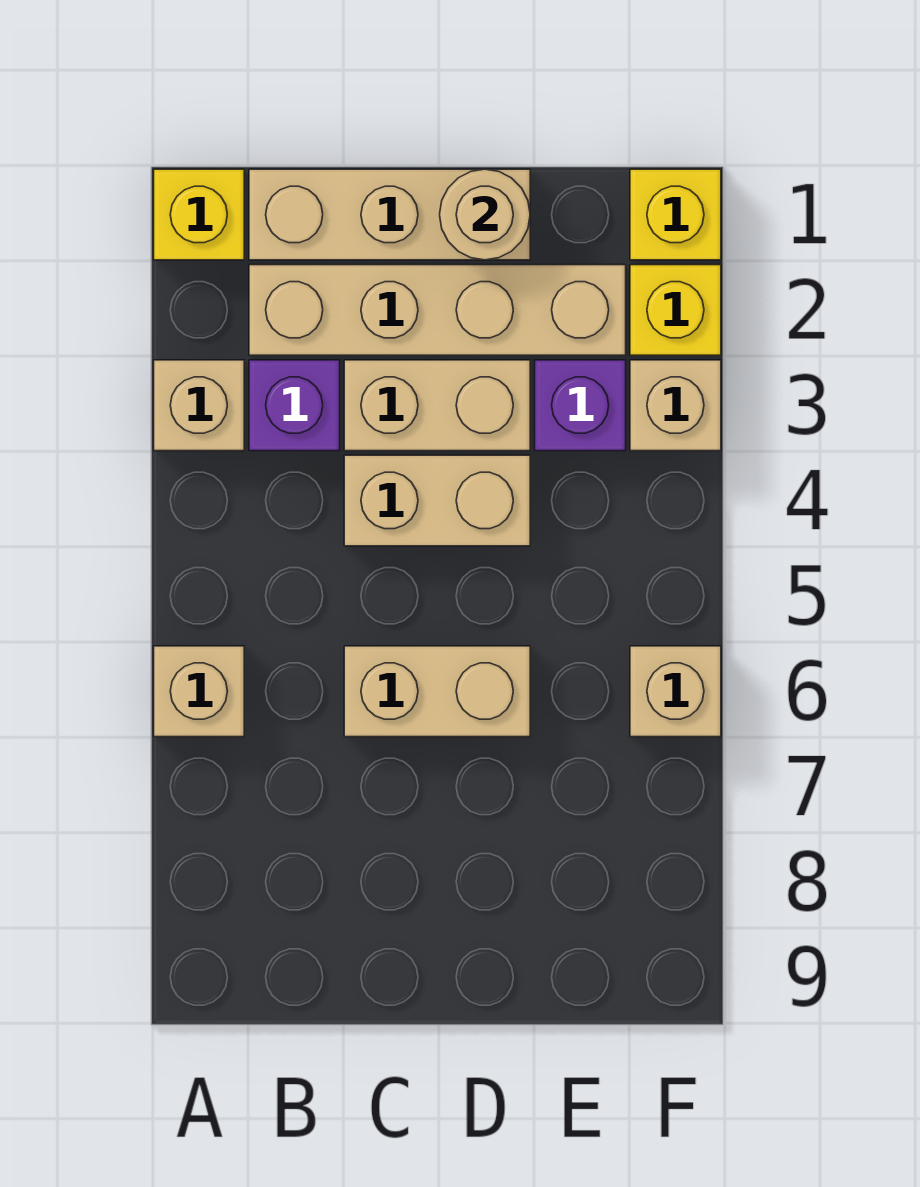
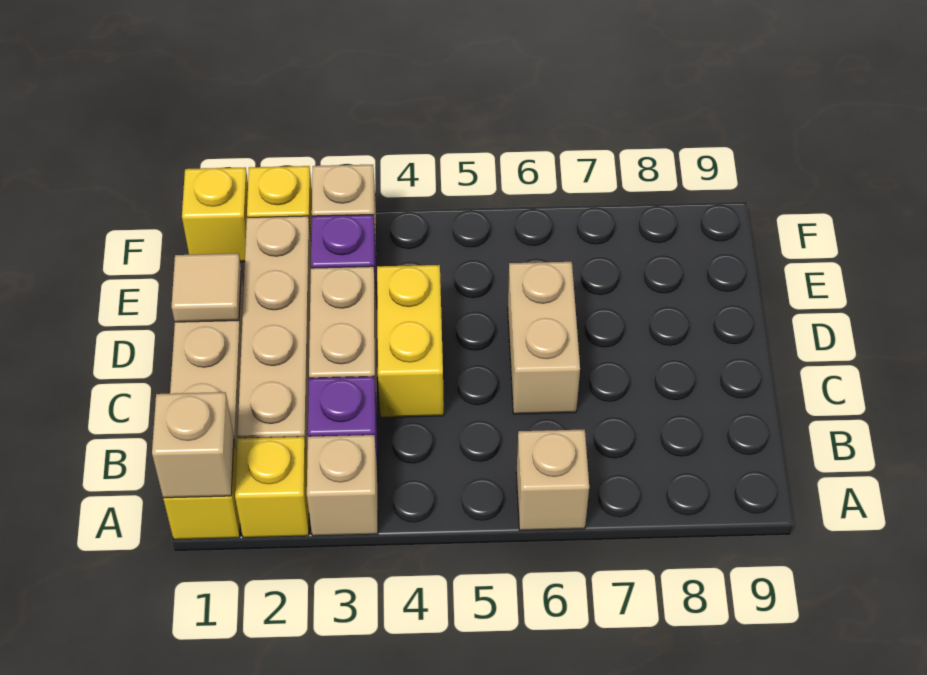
none -> yellow brick A2 level 1
tan brick C4:D4 level 1 -> yellow brick C4:D4 level 1
tan round brick D1 level 2 -> tan tile D1 level 2
tan brick F6 level 1 -> tan brick A1 level 2

